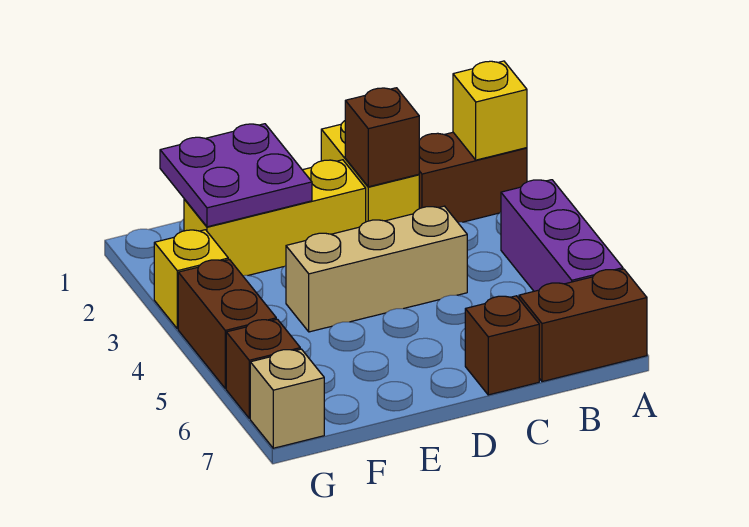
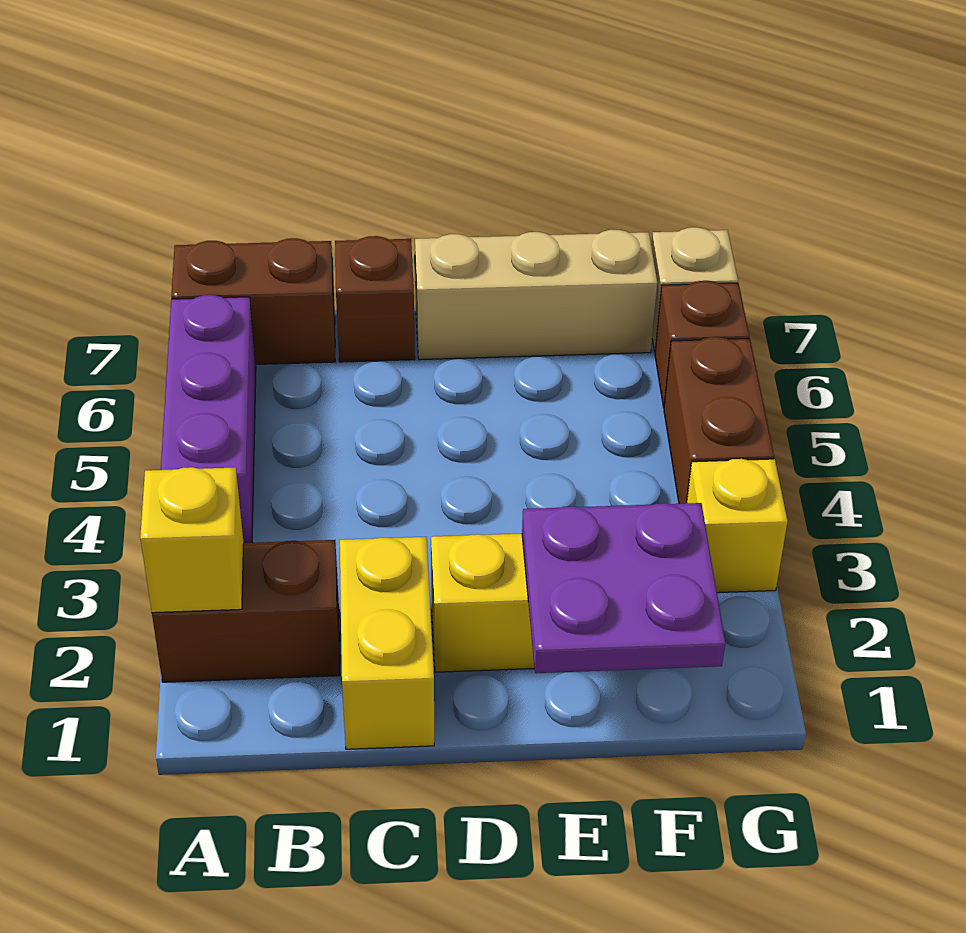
brown brick C2 level 2 -> none
tan brick C4:E4 level 1 -> tan brick D7:F7 level 1

